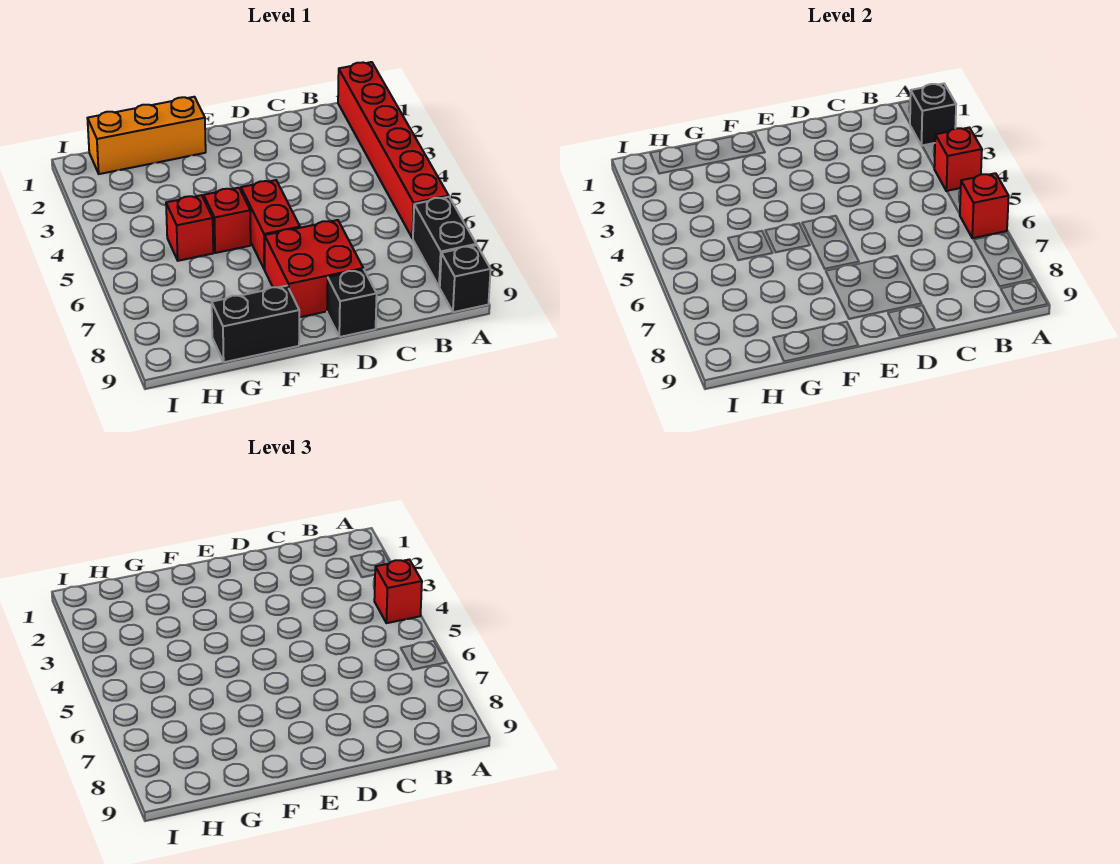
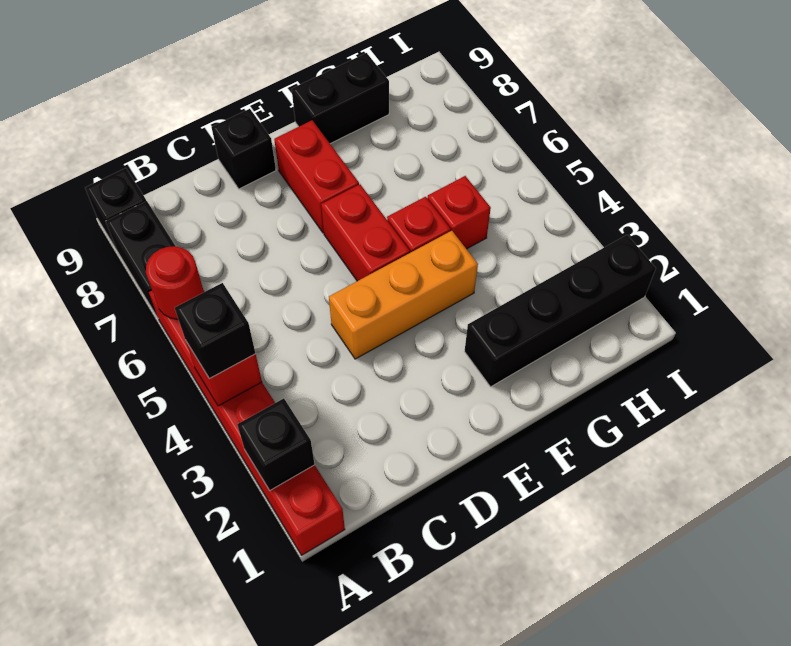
red brick A4 level 3 -> black brick A4 level 3
red brick A6 level 2 -> red round brick A6 level 2
red brick D7:E8 level 1 -> red brick E7:E8 level 1
orange brick F1:H1 level 1 -> orange brick D4:F4 level 1
none -> black brick F2:I2 level 1

